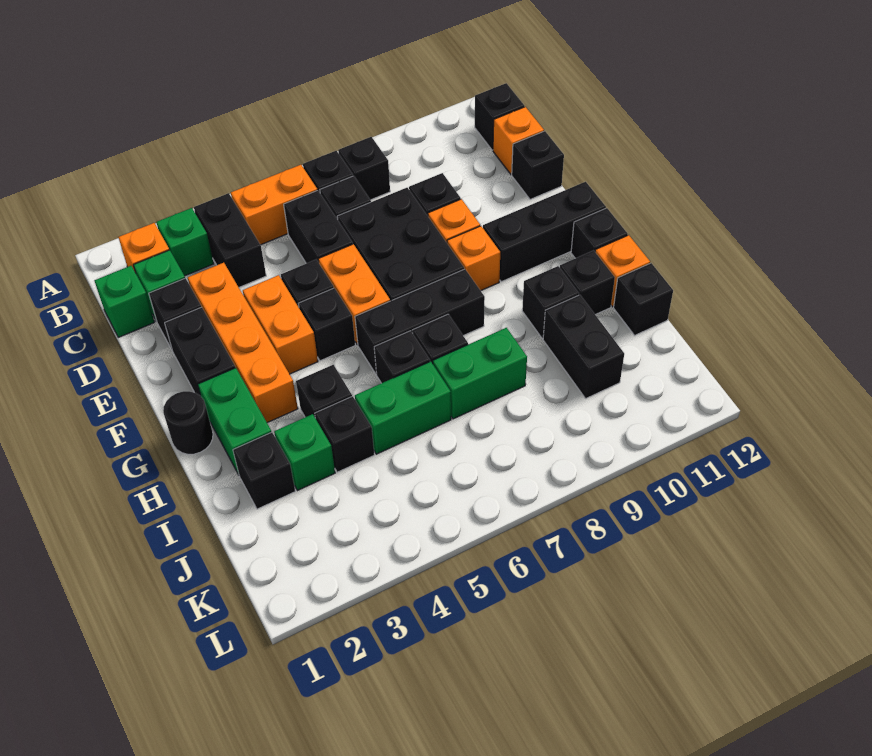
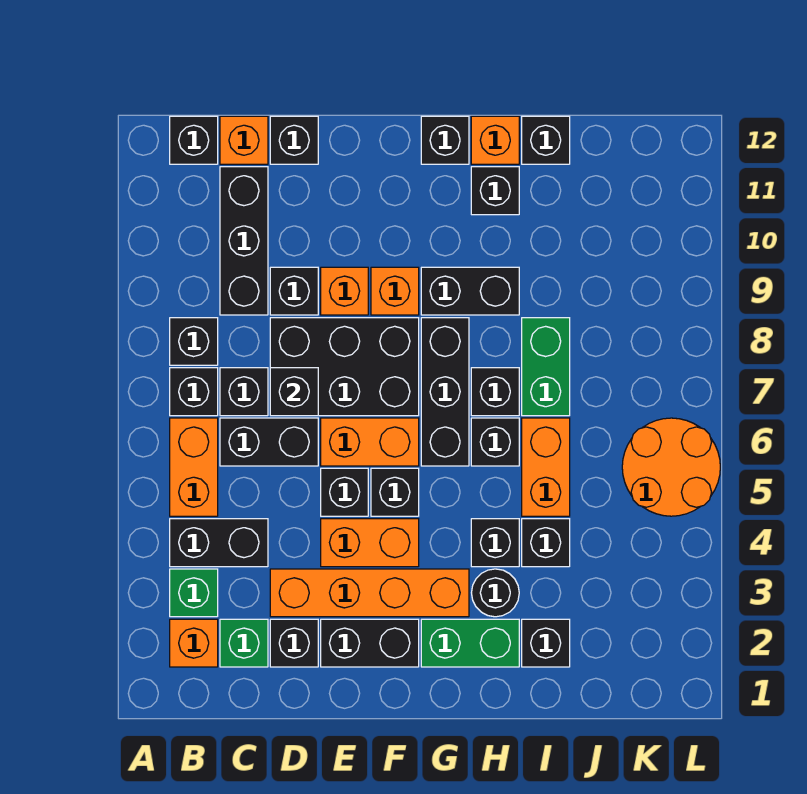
green brick C1 level 1 -> none
black brick F10:F12 level 1 -> black brick C9:C11 level 1
black round brick G1 level 1 -> black round brick H3 level 1
black brick H10 level 1 -> black brick D7 level 2
green brick I3 level 1 -> none
green brick I5:I6 level 1 -> orange brick I5:I6 level 1
black brick I10:J10 level 1 -> black brick G9:H9 level 1
none -> orange round brick K5:L6 level 1

